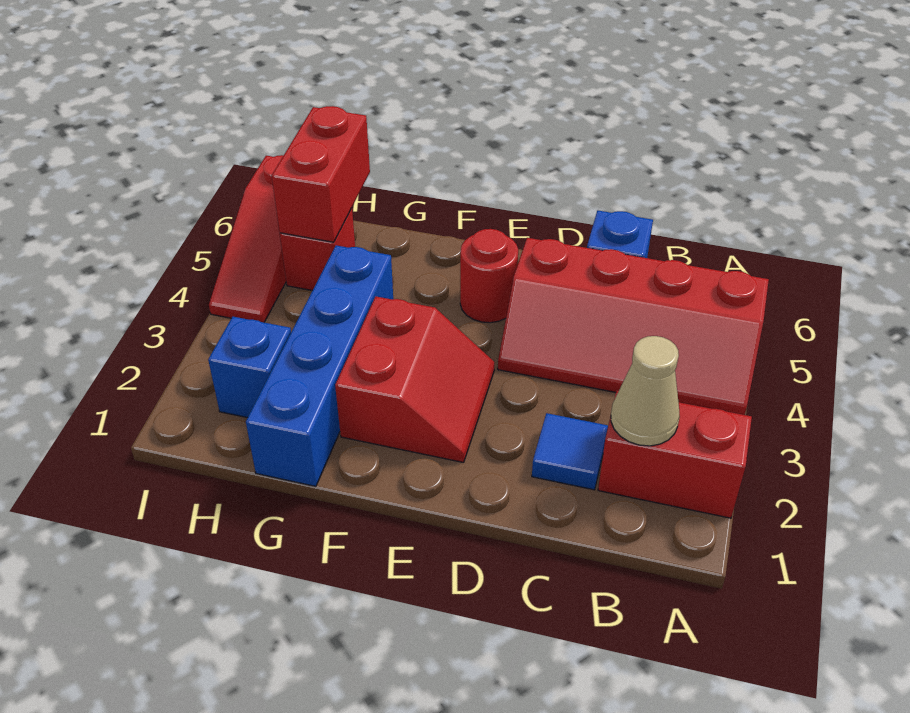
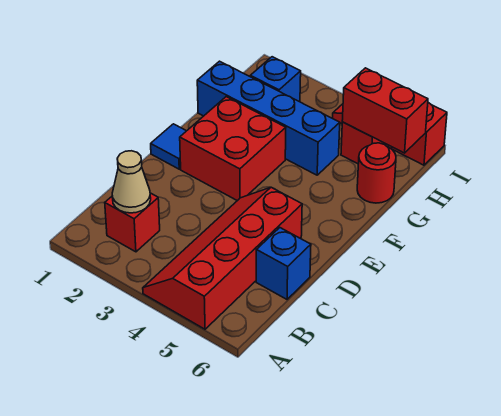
red brick A2:B2 level 1 -> red brick B2 level 1
blue tile C2 level 1 -> blue tile E1 level 1
red slope E2:F3 level 1 top F -> red brick E2:F3 level 1
red round brick E5 level 1 -> red round brick G6 level 1

